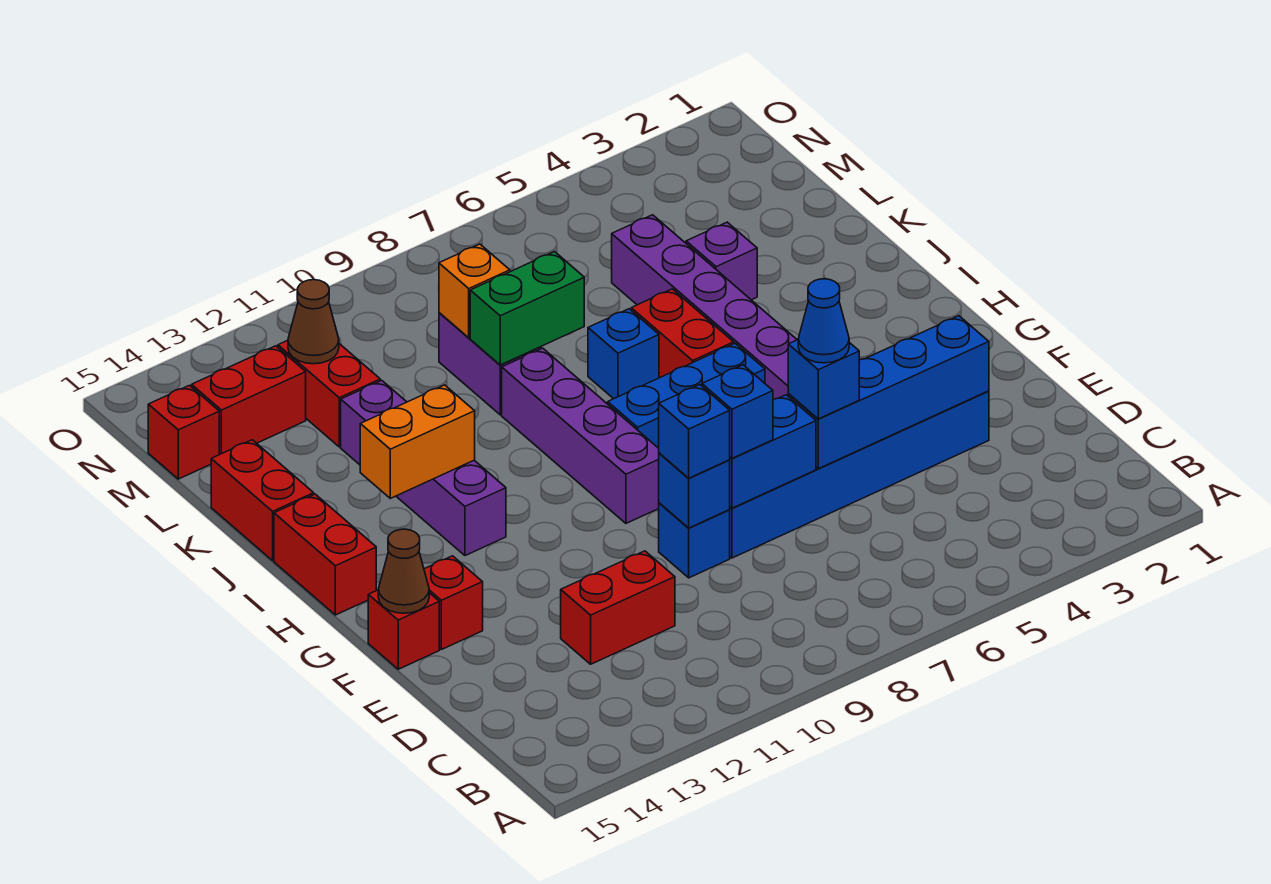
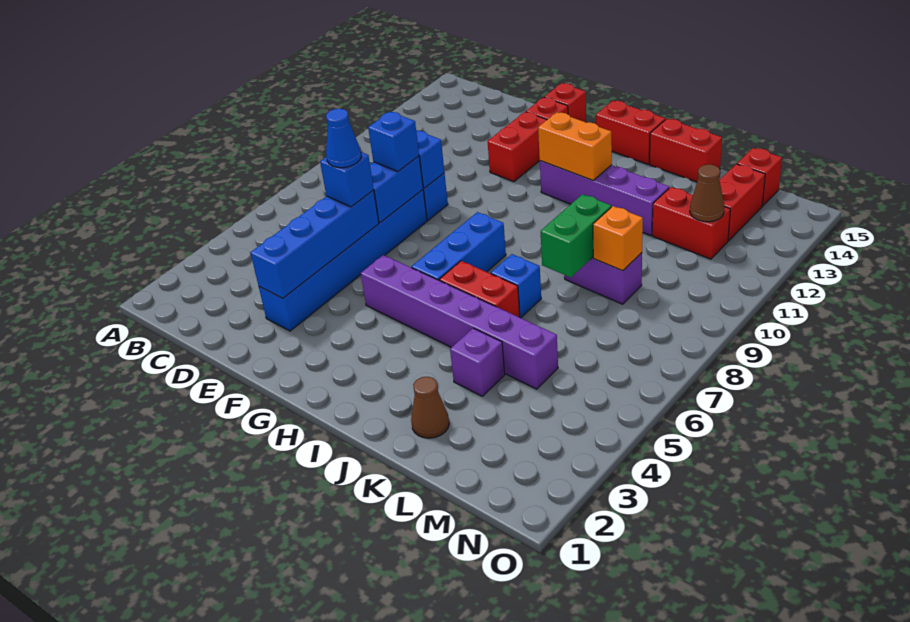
red brick D11:D12 level 1 -> red brick F12:F13 level 1
blue brick E9 level 3 -> none
brown cone F15 level 2 -> brown cone K2 level 1
purple brick G9:J9 level 1 -> none
orange brick I12:I13 level 2 -> orange brick H12:I12 level 2

